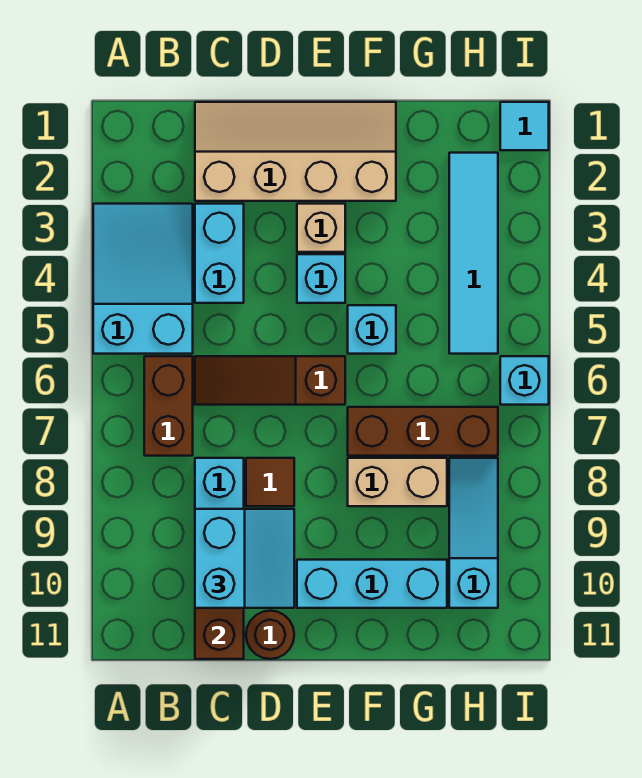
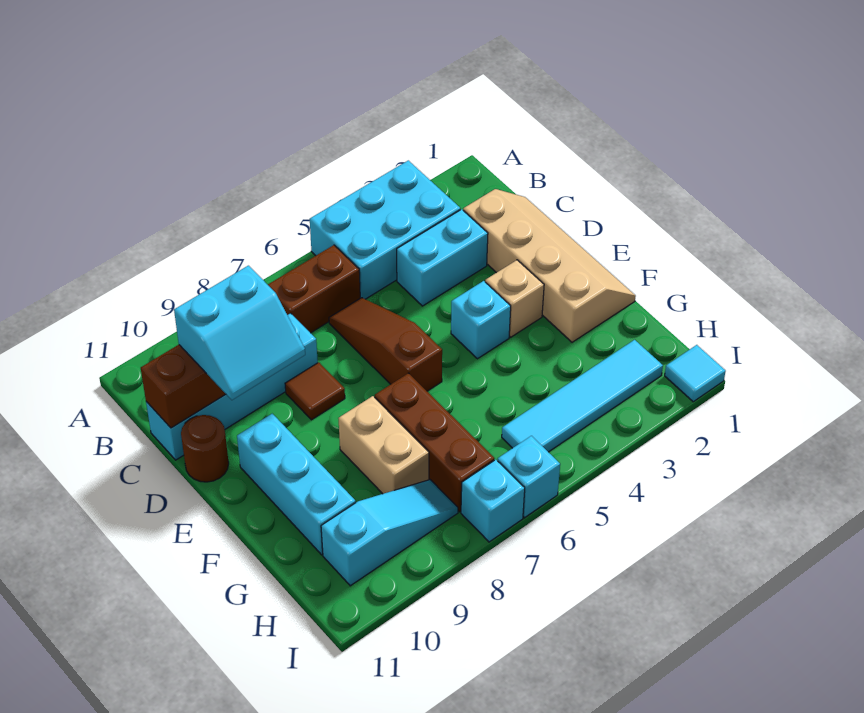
cyan slope A3:B5 level 1 top 5 -> cyan brick A3:B5 level 1
cyan brick F5 level 1 -> cyan brick I7 level 1

